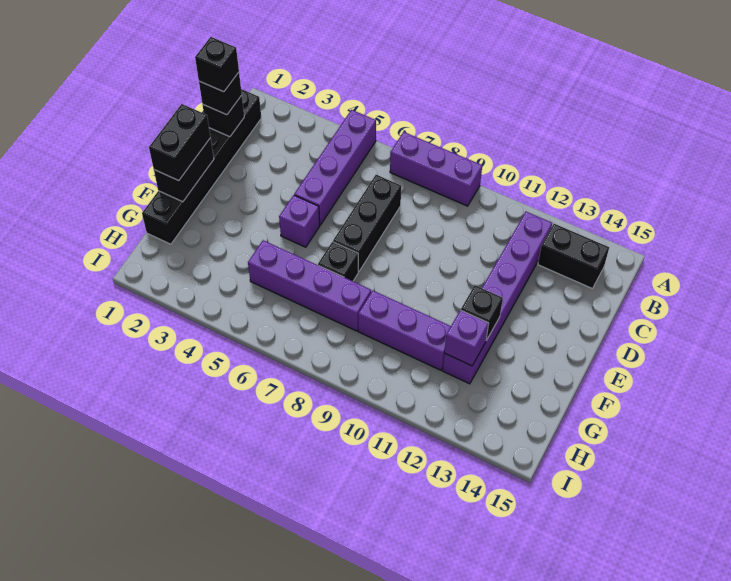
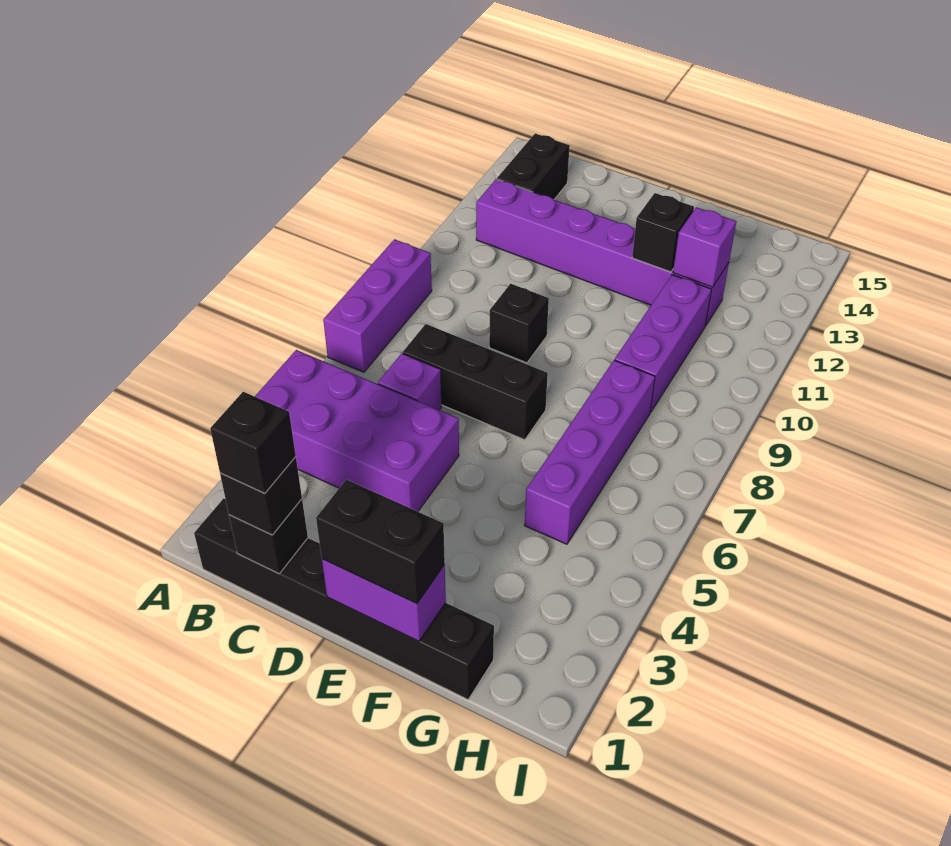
purple brick A5:D5 level 1 -> purple brick A4:D5 level 1
black brick E1:F1 level 2 -> purple brick E1:F1 level 2
purple brick E5 level 1 -> purple brick C6 level 1
black brick F7 level 1 -> black brick D9 level 1

